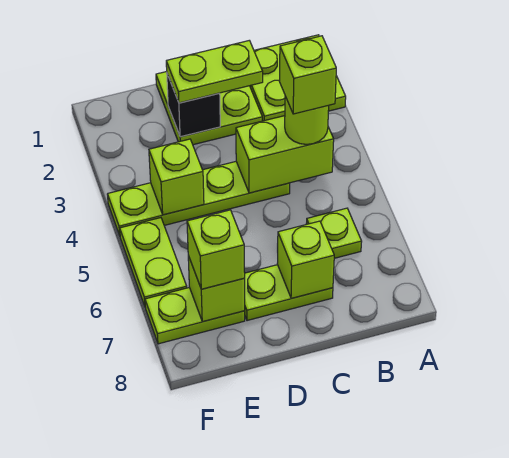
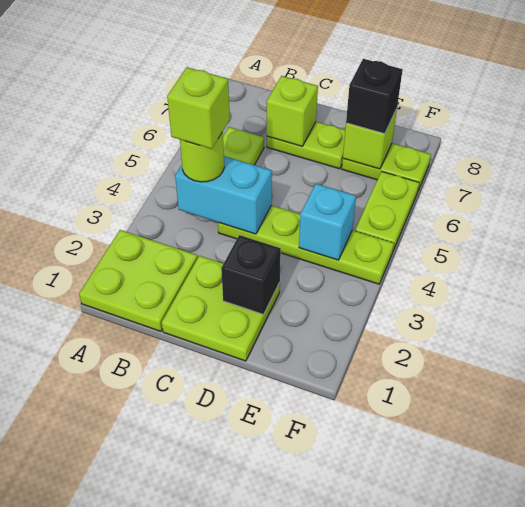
lime brick B4:C4 level 2 -> cyan brick B4:C4 level 2
lime plate C2:D2 level 3 -> none
lime brick E4 level 2 -> cyan brick E4 level 2
lime brick E7 level 3 -> black brick E7 level 3

